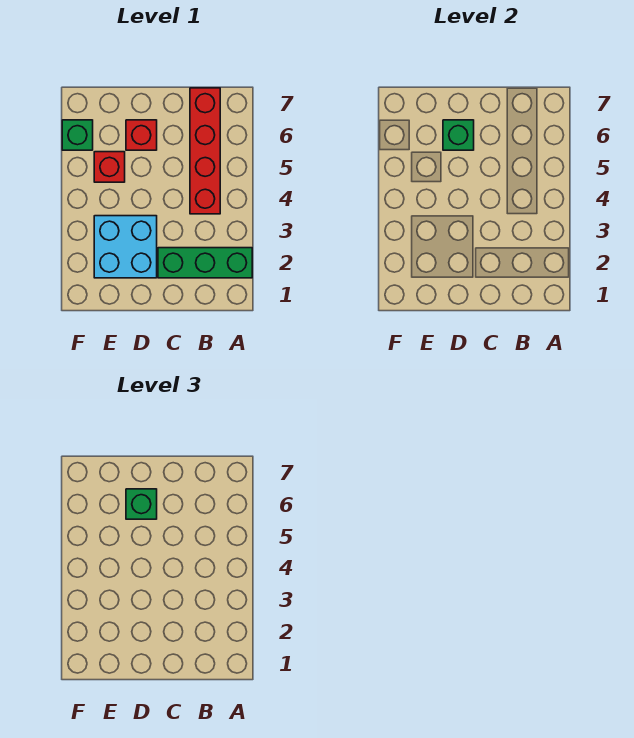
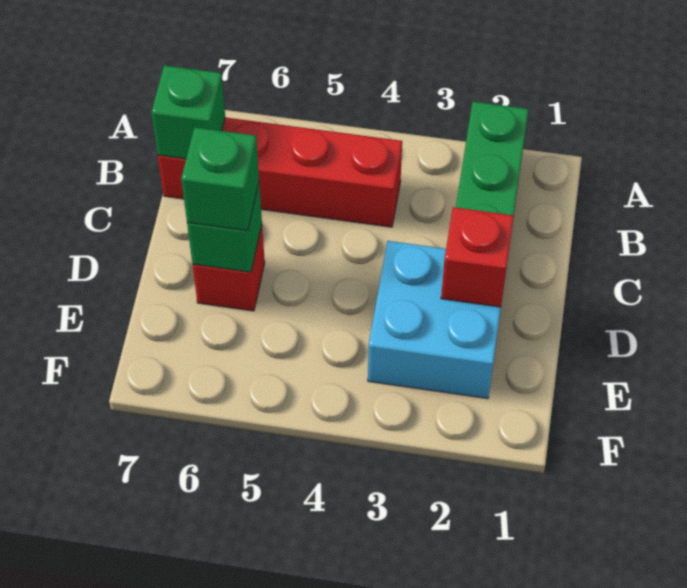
red brick E5 level 1 -> red brick D2 level 2
green brick F6 level 1 -> green brick B7 level 2

